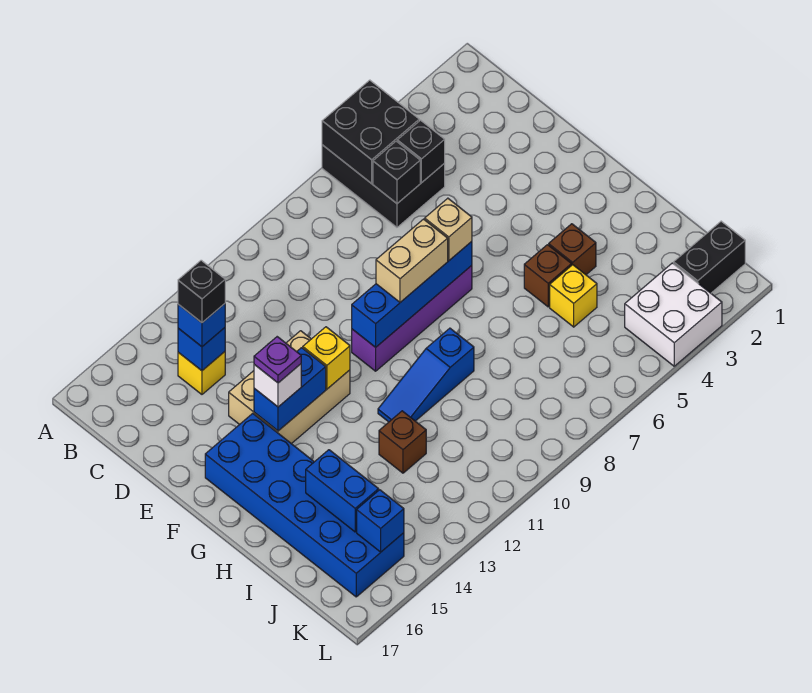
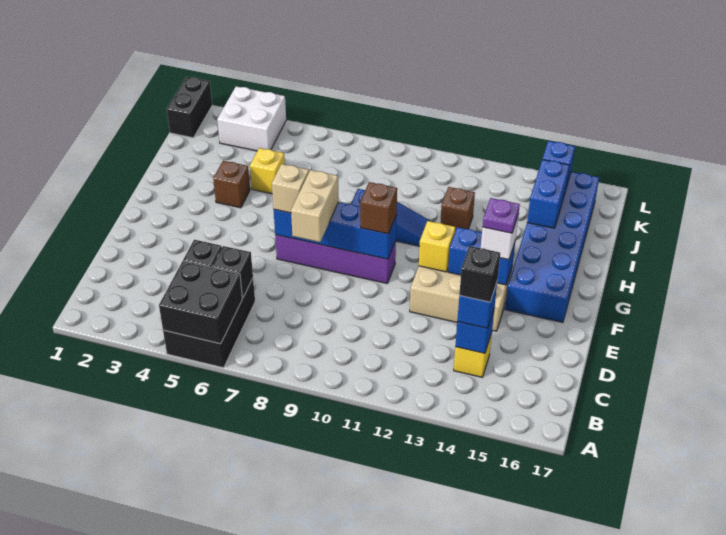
tan brick F8:F9 level 3 -> tan brick E8:F8 level 3
brown brick H5 level 1 -> brown brick F10 level 3
black brick K1:K2 level 1 -> black brick K1:L1 level 1

